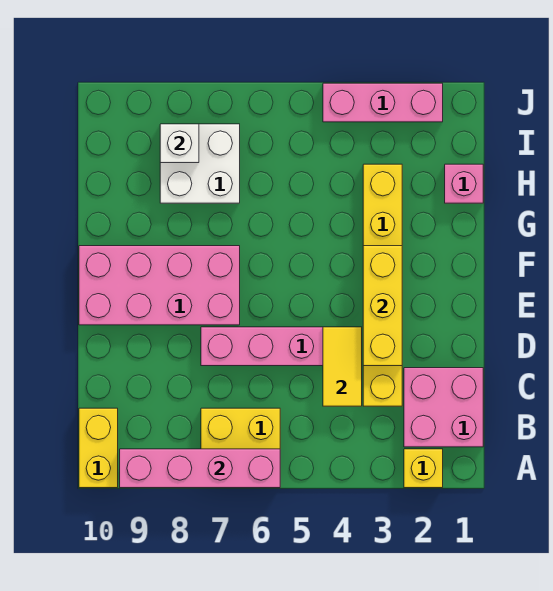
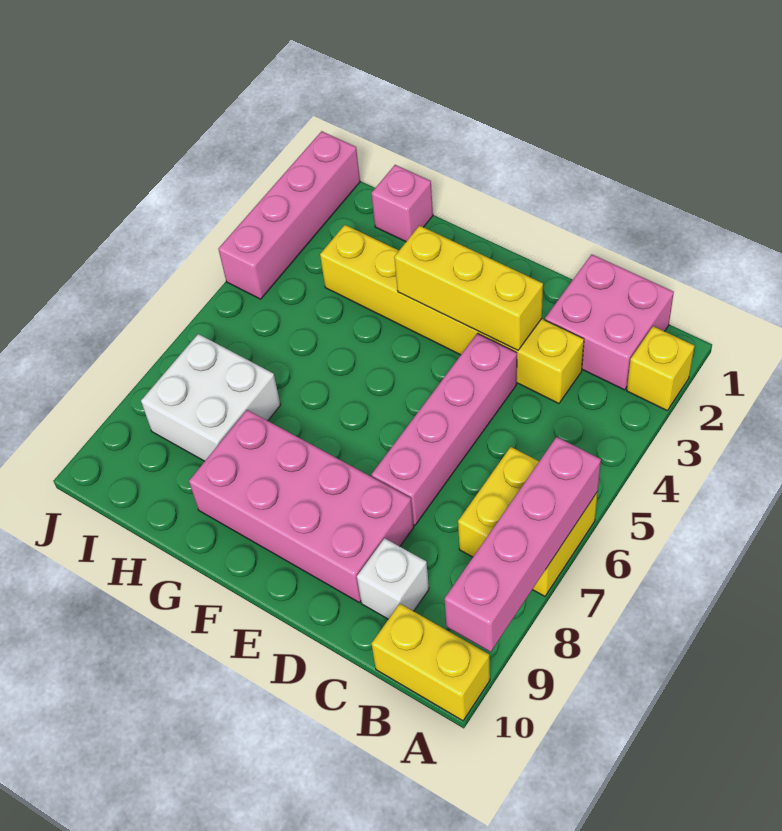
yellow tile C4:D4 level 2 -> none
pink brick E7:F10 level 1 -> pink brick D8:G9 level 1
white brick I8 level 2 -> white brick C9 level 1
pink brick J2:J4 level 1 -> pink brick J1:J4 level 1

